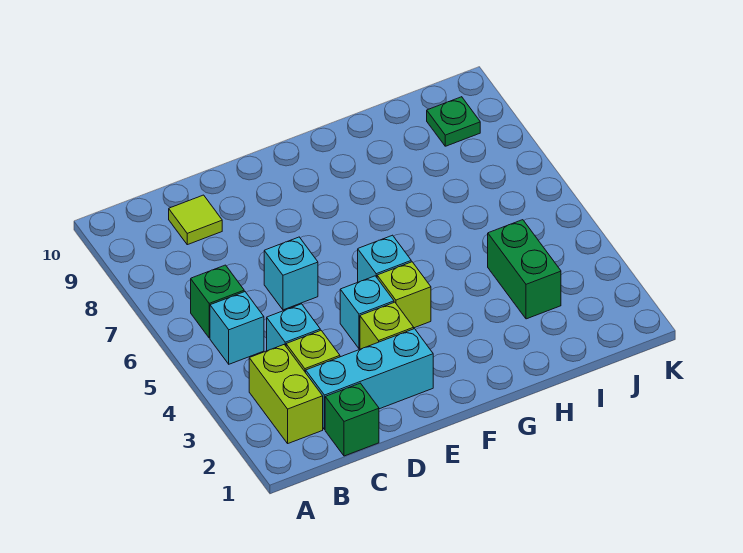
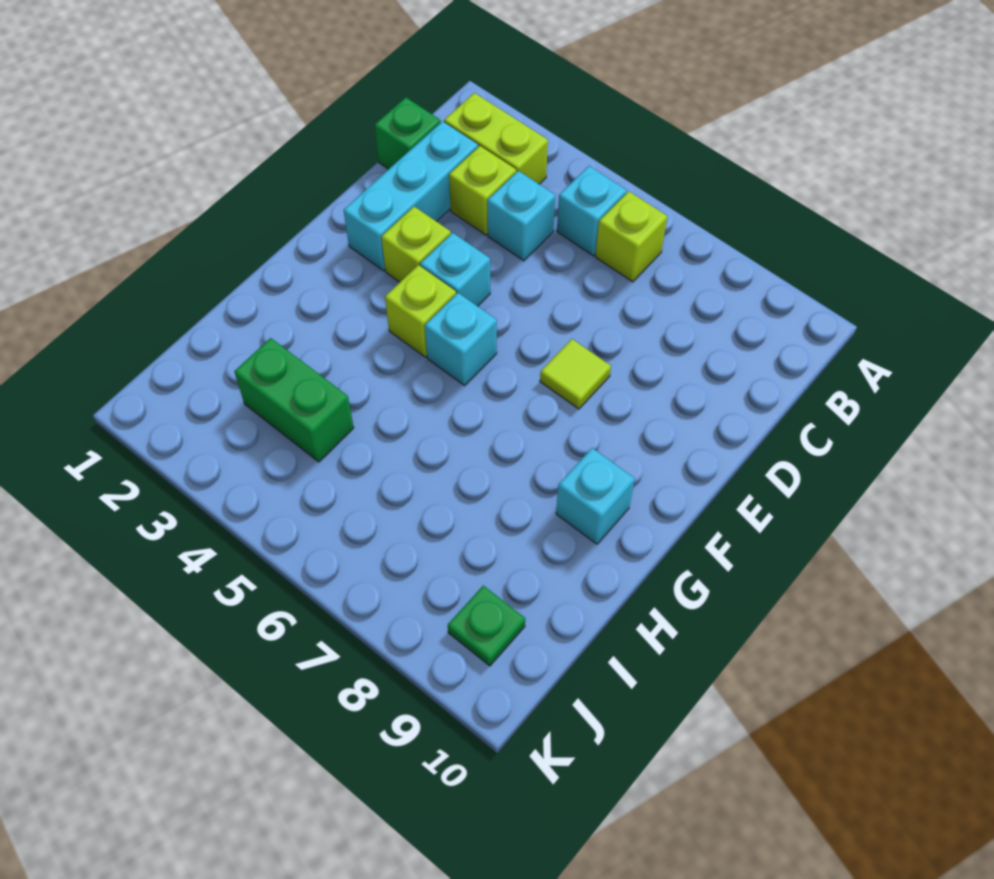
green brick B6 level 1 -> lime brick B6 level 1
lime tile C9 level 1 -> lime tile E7 level 1
cyan brick D6 level 1 -> cyan brick G9 level 1

